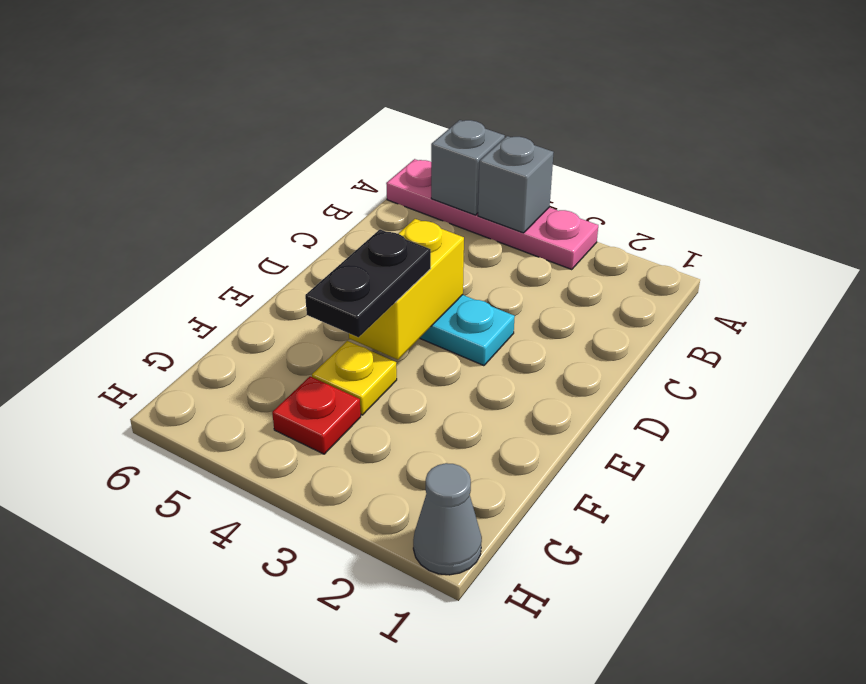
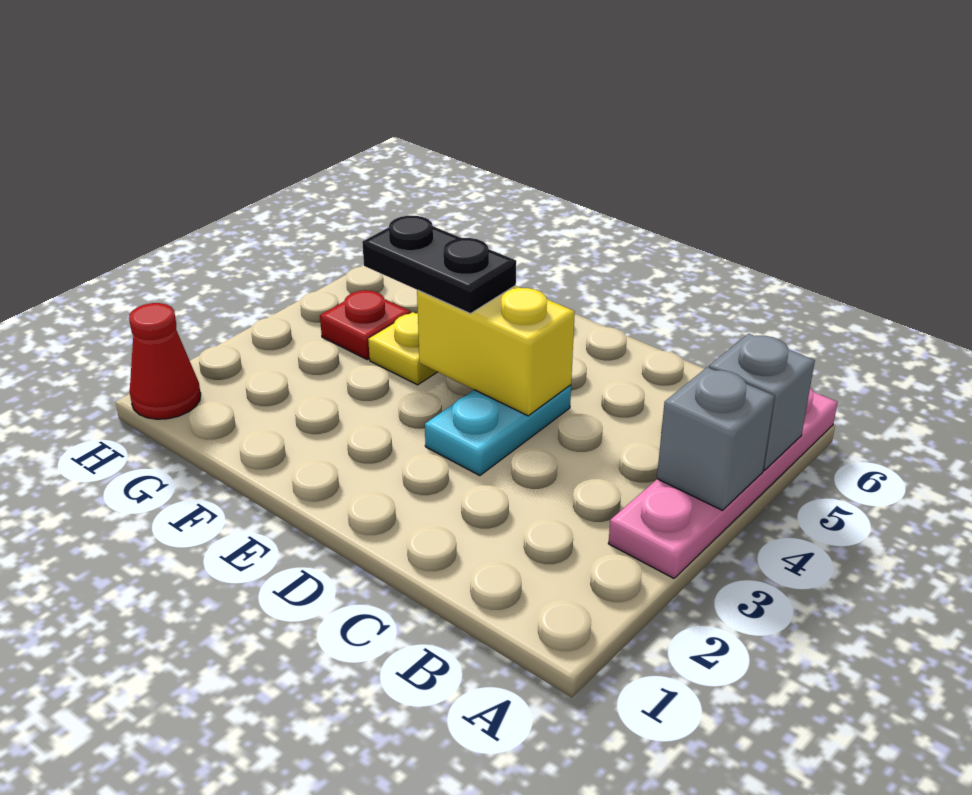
grey cone H1 level 1 -> red cone H1 level 1

